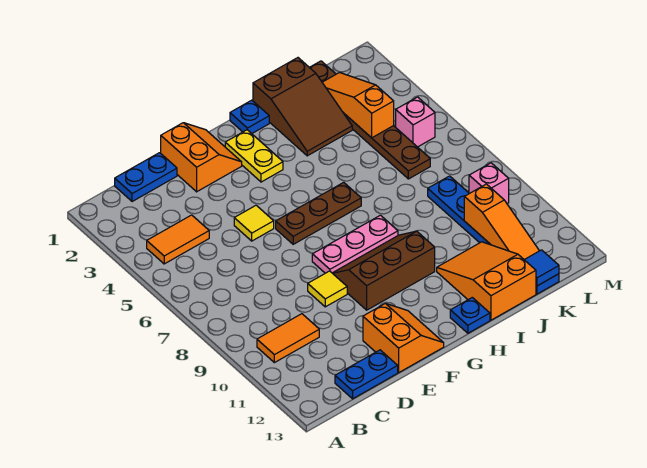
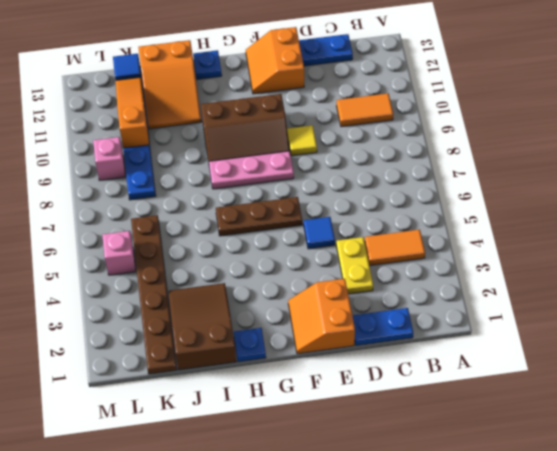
yellow tile E5 level 1 -> blue tile E5 level 1
yellow plate G2:G3 level 1 -> yellow plate D3:D4 level 1
orange slope K2:K4 level 2 top 4 -> none

